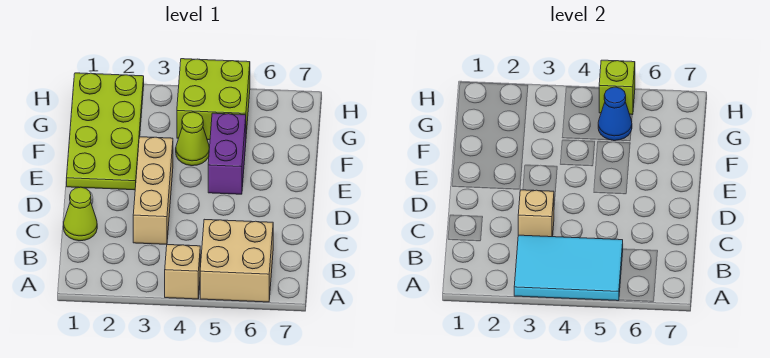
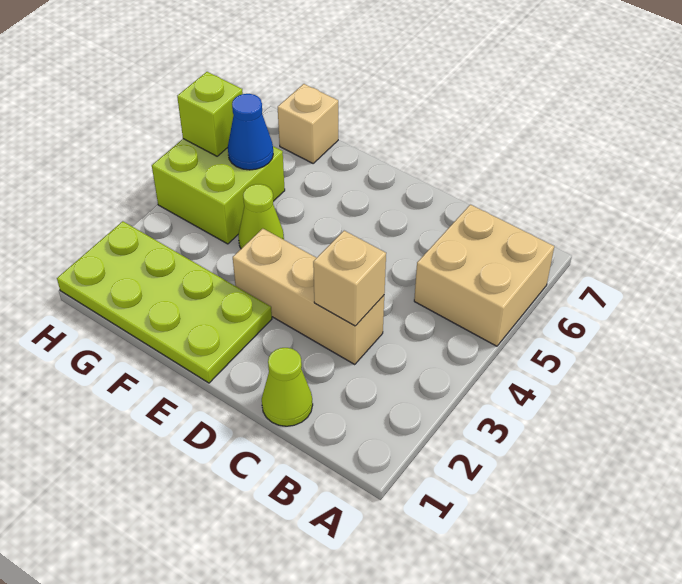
cyan tile A3:B5 level 2 -> none
tan brick A4 level 1 -> tan brick G7 level 1
purple brick E5:F5 level 1 -> none

